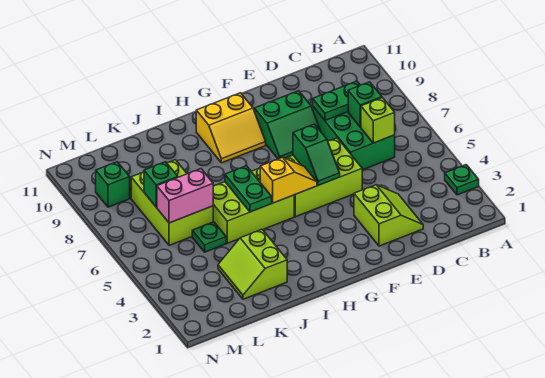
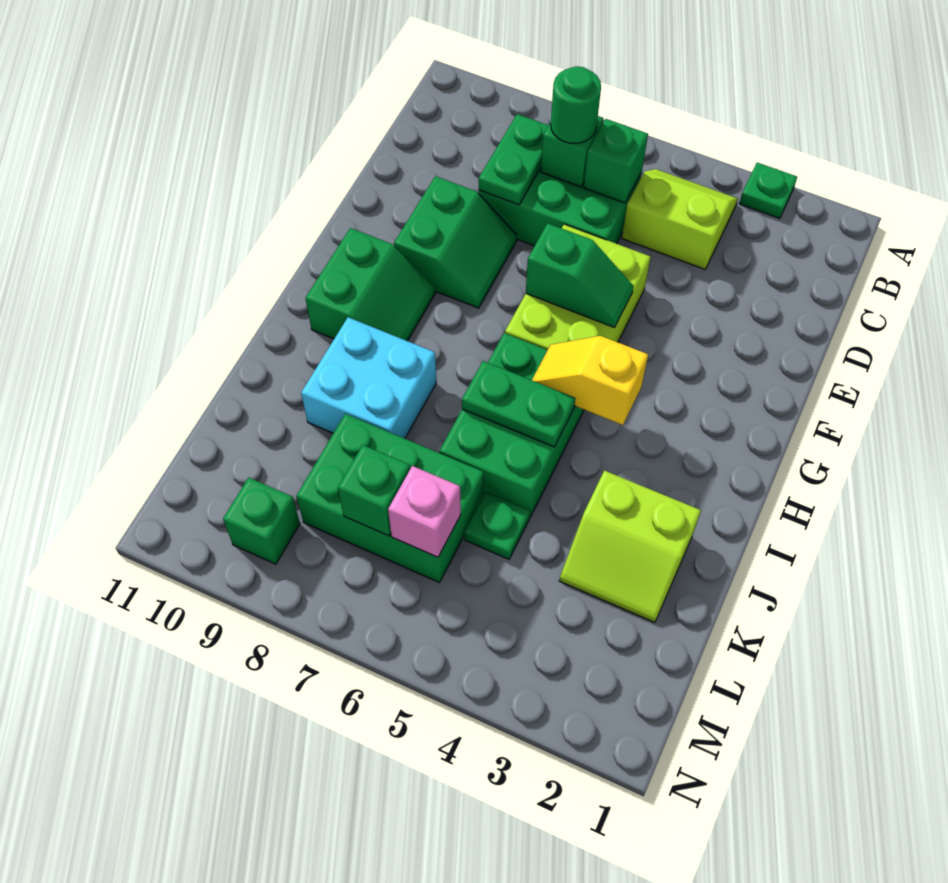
lime brick C6 level 2 -> green brick C6 level 2
none -> green round brick C7 level 3
lime slope D2:E3 level 1 top E -> lime slope B4:C5 level 1 top C
yellow slope G5:H5 level 2 top H -> yellow slope H4:H5 level 2 top 4
yellow slope G9:H10 level 1 top 10 -> green slope G9:H10 level 1 top 10
lime brick H5:J6 level 1 -> green brick H5:J6 level 1
none -> cyan brick I8:J9 level 1
lime brick K6:L8 level 1 -> green brick K6:L8 level 1
pink brick K6:L6 level 2 -> pink brick L6 level 2

